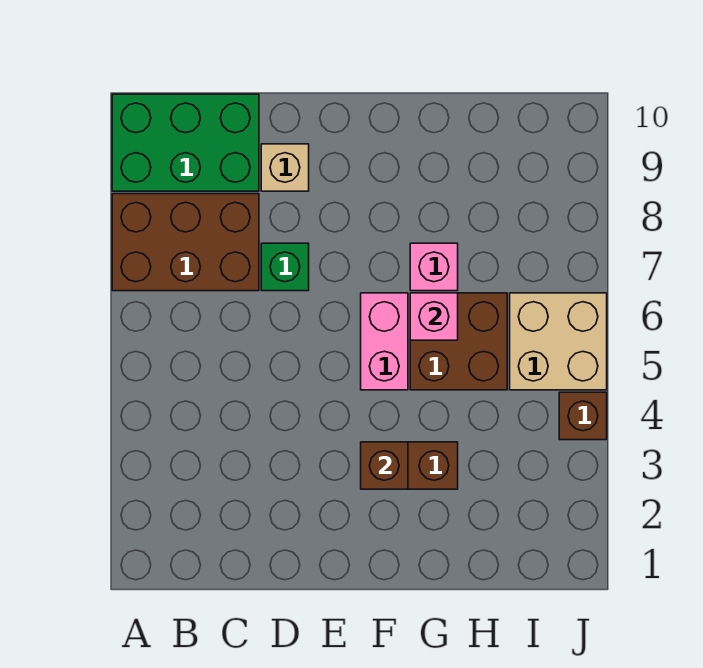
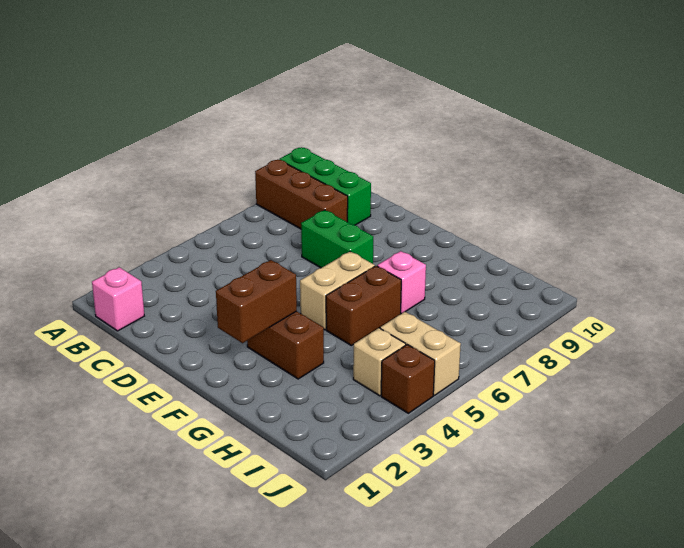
brown brick A7:C8 level 1 -> brown brick A8:C8 level 1
green brick A9:C10 level 1 -> green brick A9:C9 level 1
green brick D7 level 1 -> green brick D7:E7 level 1
tan brick D9 level 1 -> tan brick I4 level 1
brown brick F3 level 2 -> brown brick F2:F3 level 2
pink brick F5:F6 level 1 -> tan brick F5:F6 level 1
brown brick G5:H6 level 1 -> brown brick G5:G6 level 1
pink brick G6 level 2 -> pink brick B1 level 1
tan brick I5:J6 level 1 -> tan brick I5:J5 level 1

